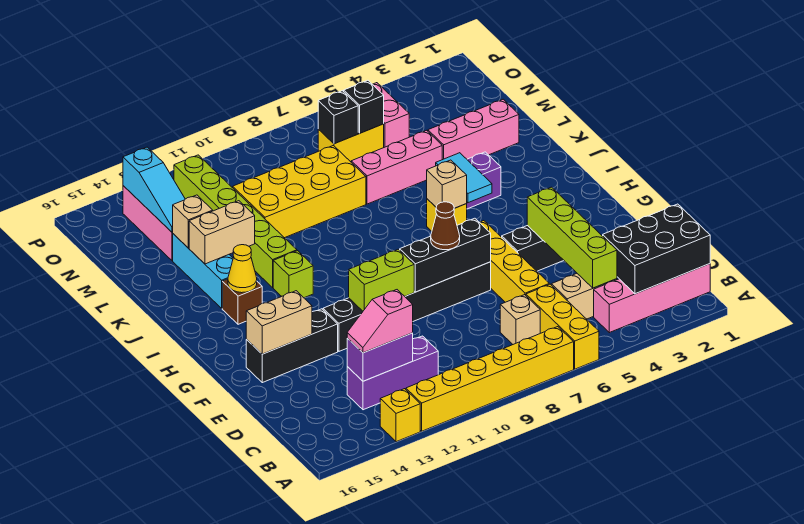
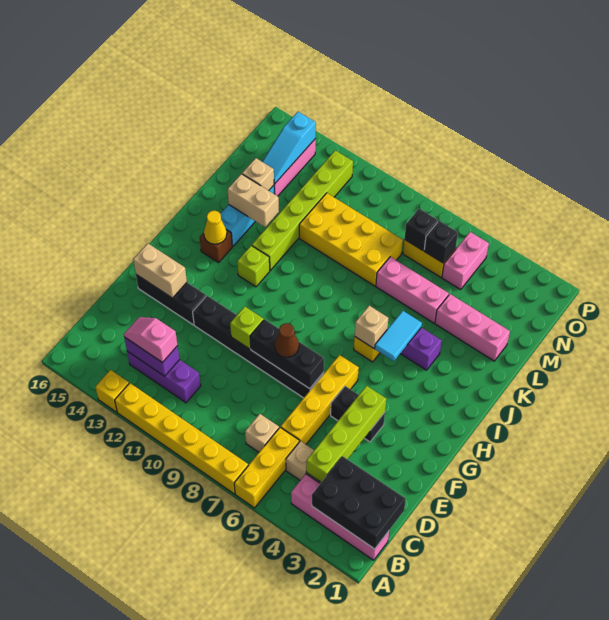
lime brick F10:F11 level 2 -> lime brick F10 level 2

